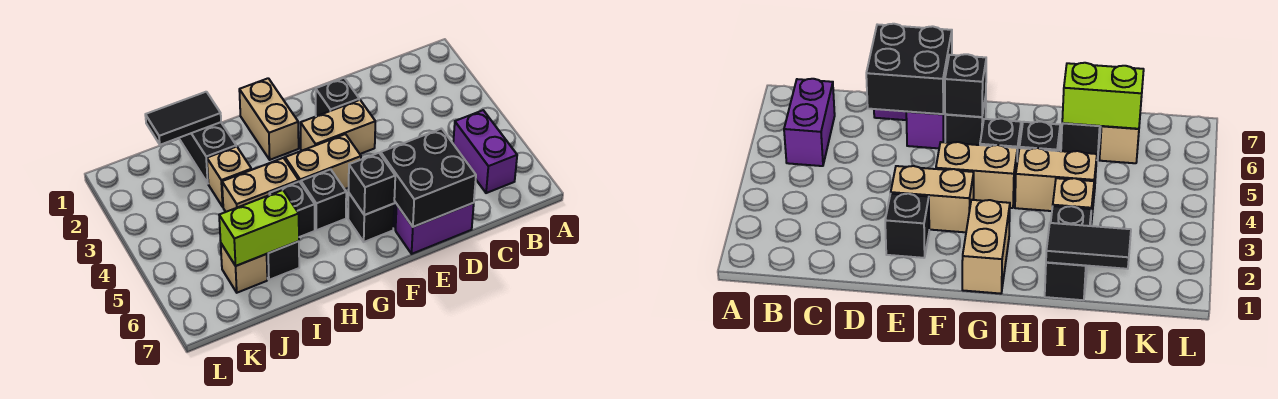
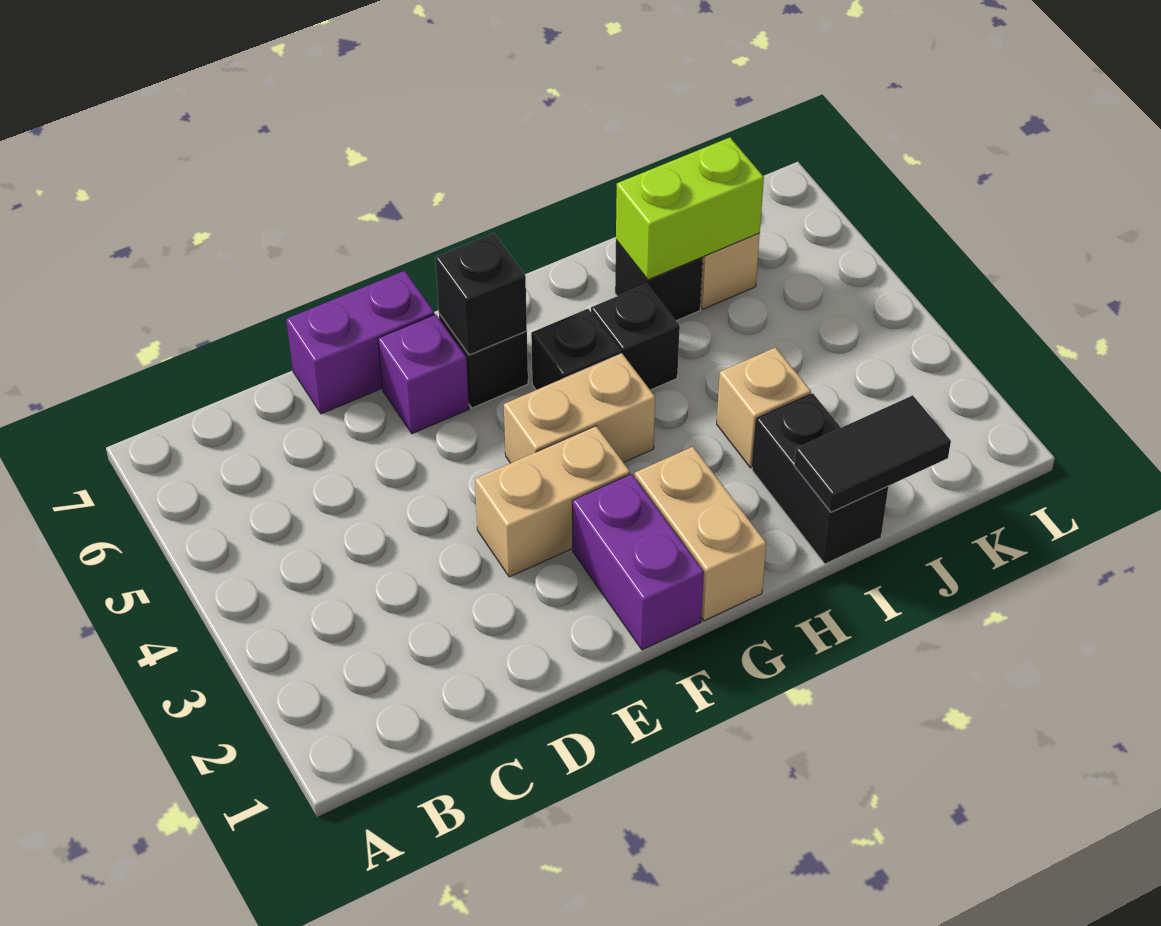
purple brick B5:B6 level 1 -> purple brick F1:F2 level 1
black brick D6:E7 level 2 -> none
black brick E2 level 1 -> none
tan brick H4:I4 level 1 -> none

